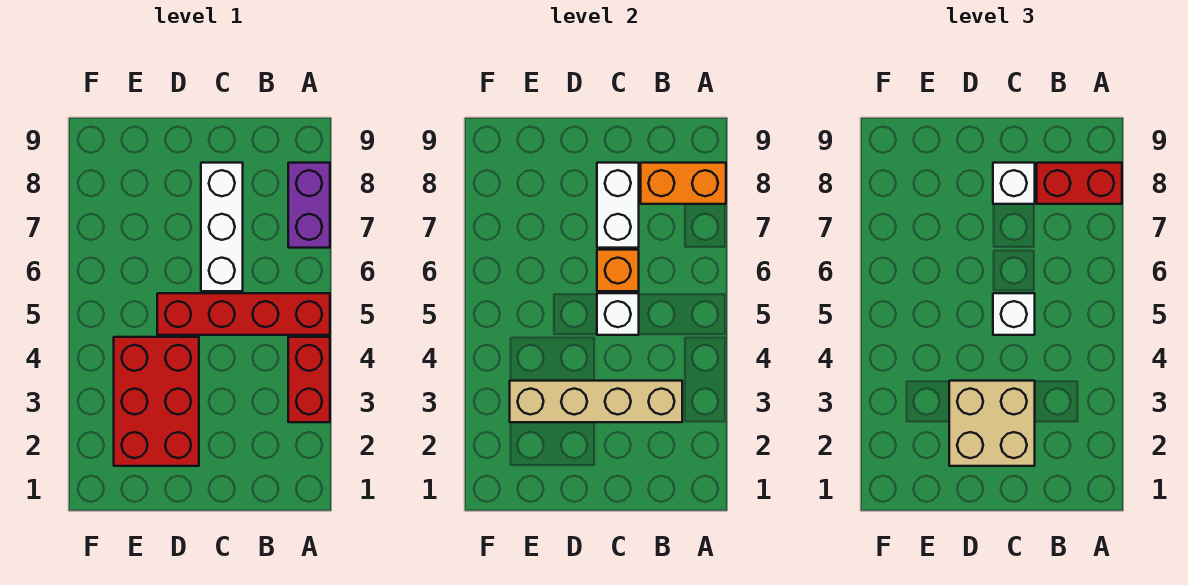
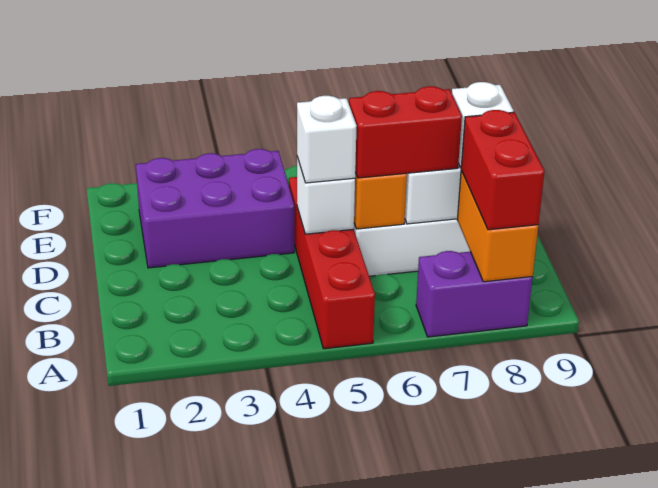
red brick A3:A4 level 1 -> red brick C6:C7 level 3
tan brick B3:E3 level 2 -> none
tan brick C2:D3 level 3 -> none
red brick D2:E4 level 1 -> purple brick D2:E4 level 1

